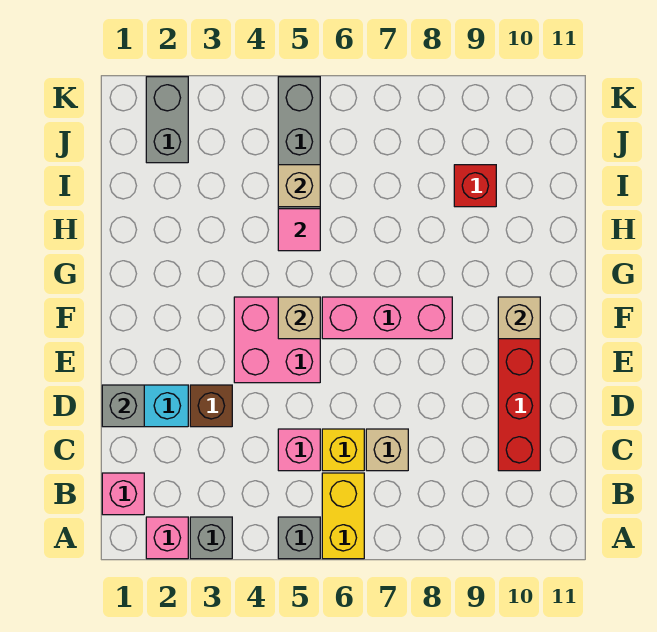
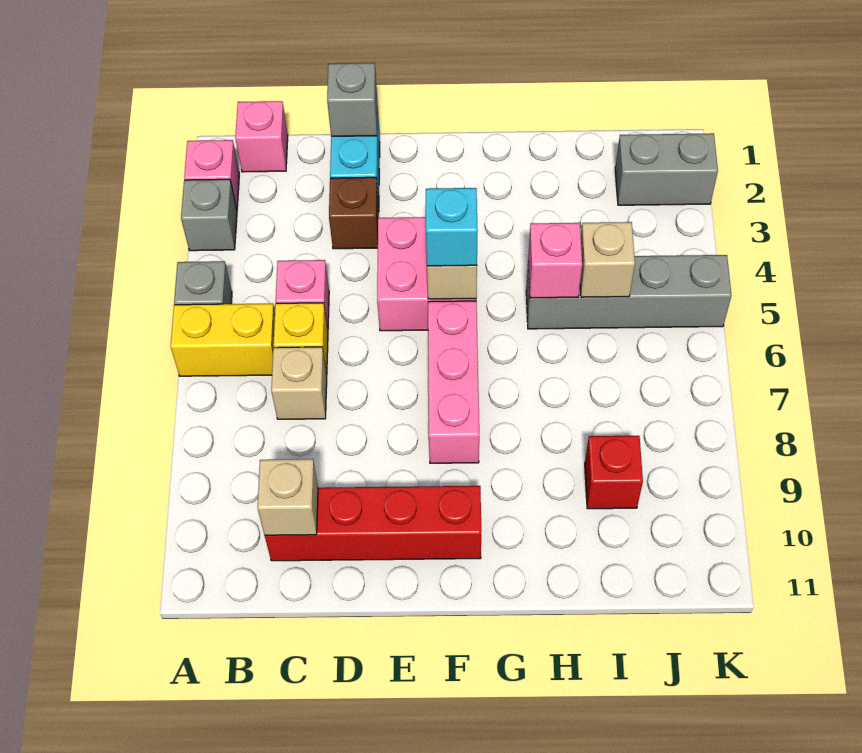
none -> cyan brick F5 level 3
tan brick F10 level 2 -> tan brick C10 level 2
pink tile H5 level 2 -> pink brick H5 level 2

